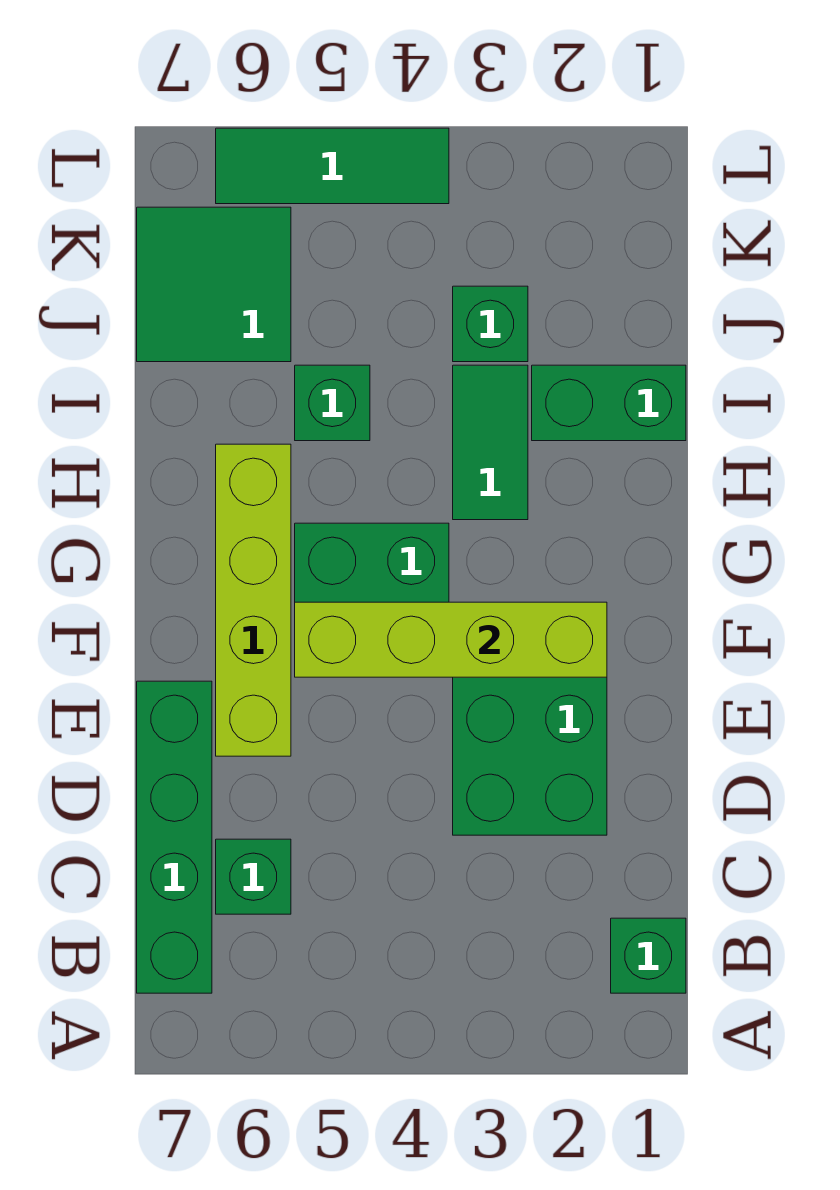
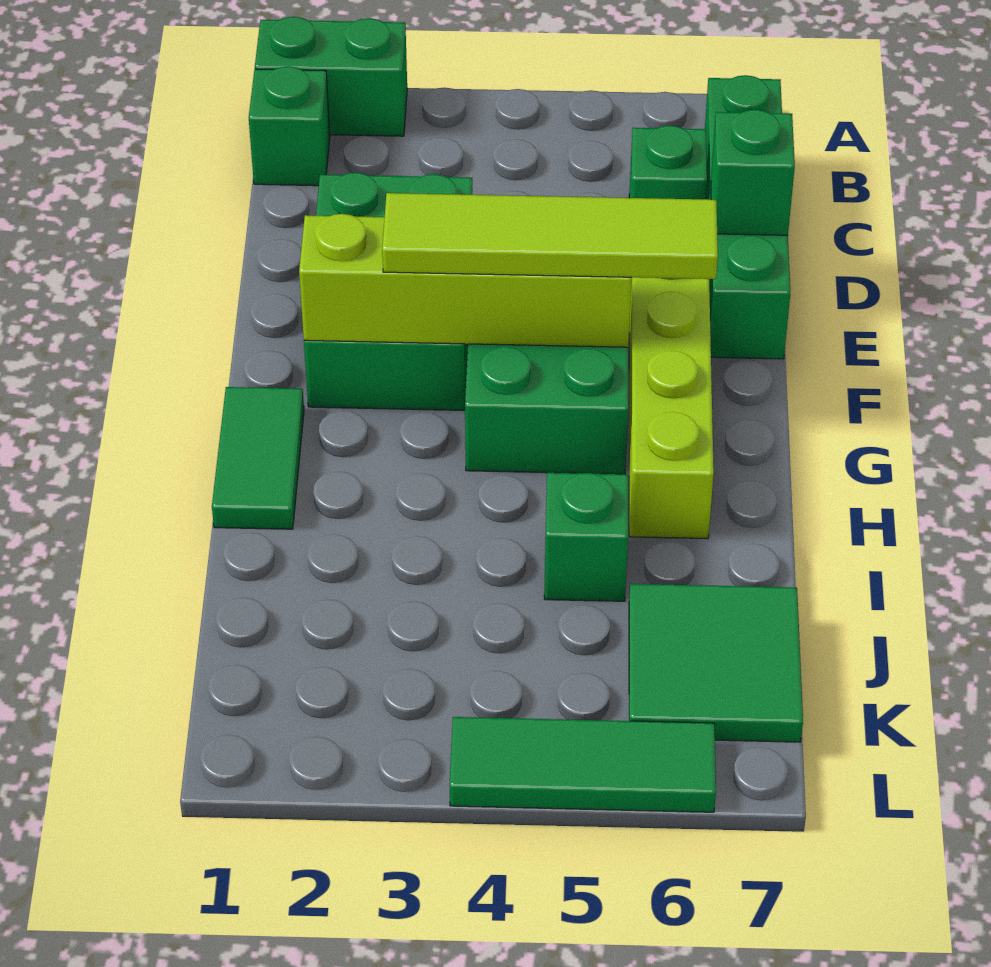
none -> lime tile F3:F6 level 3
green tile H3:I3 level 1 -> green tile G1:H1 level 1
green brick I1:I2 level 1 -> green brick A1:A2 level 1
green brick J3 level 1 -> green brick D7 level 2

